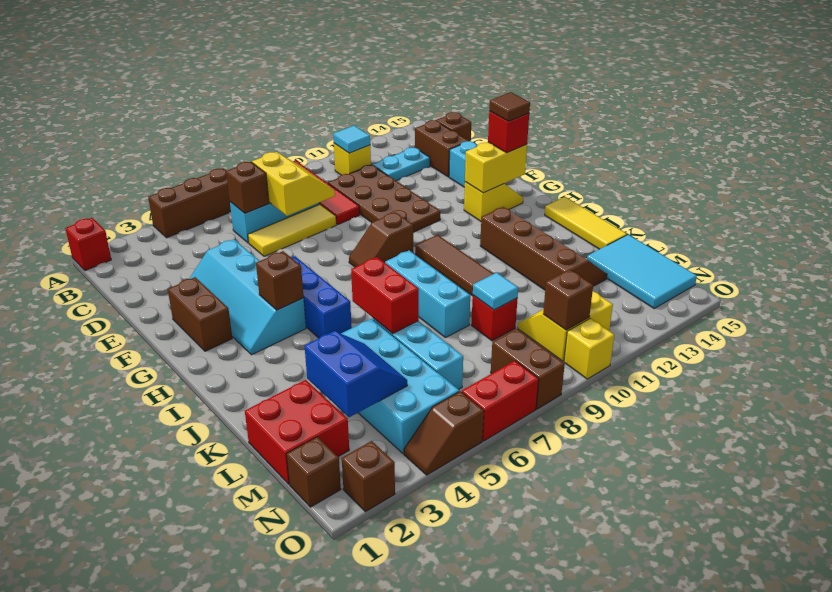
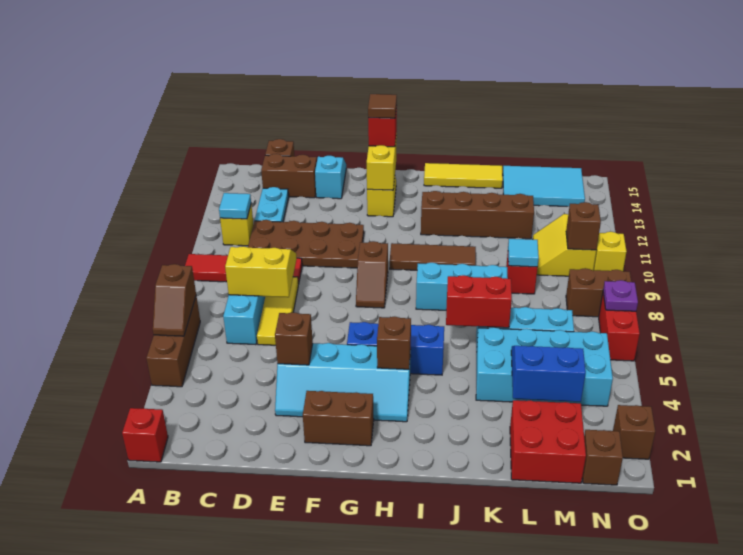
brown brick C6 level 2 -> brown brick E4 level 2
brown slope O4:O5 level 1 top 5 -> brown slope A5:A6 level 2 top 6
none -> purple plate O7 level 2

